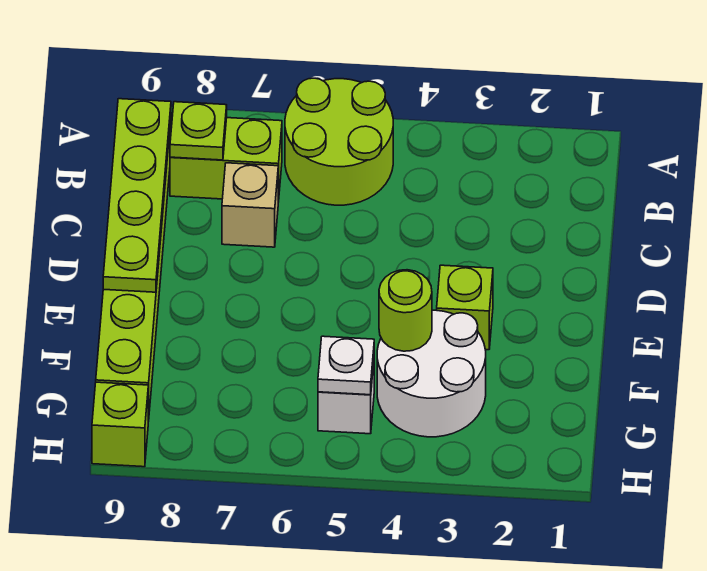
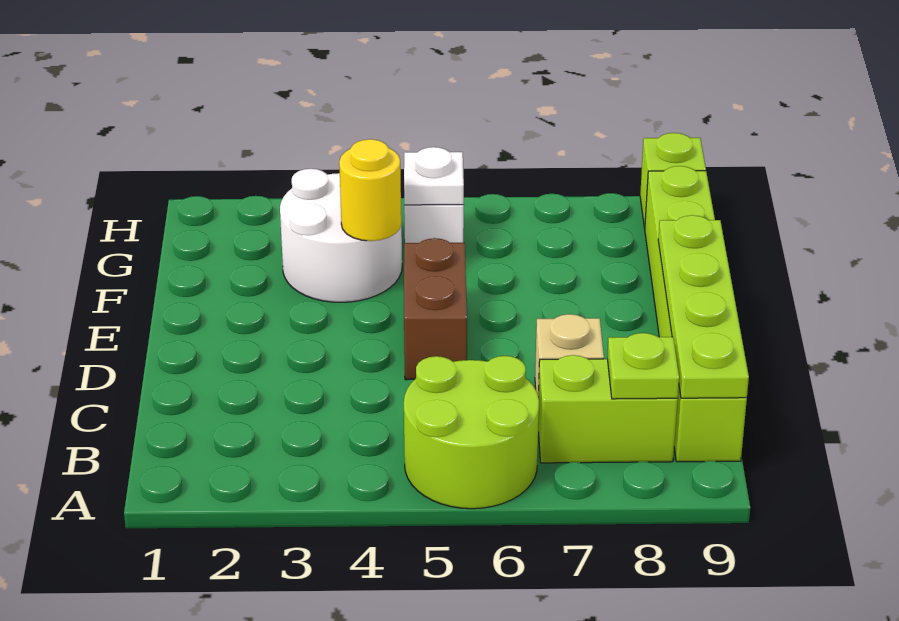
none -> brown brick D5:E5 level 1
lime brick E3 level 1 -> none
lime round brick F4 level 2 -> yellow round brick F4 level 2

